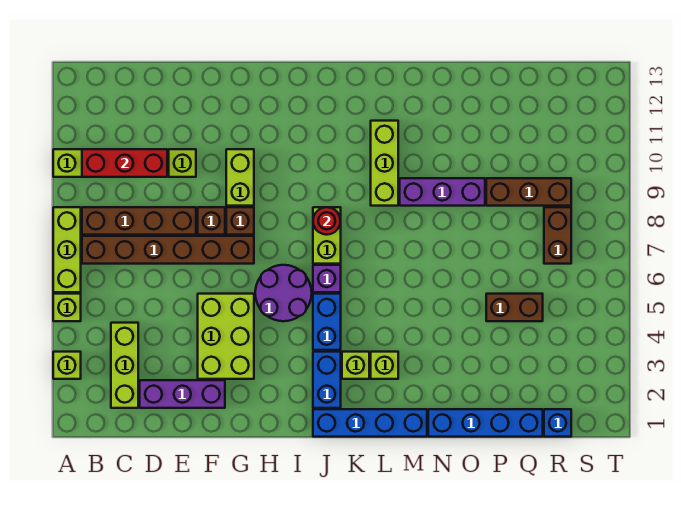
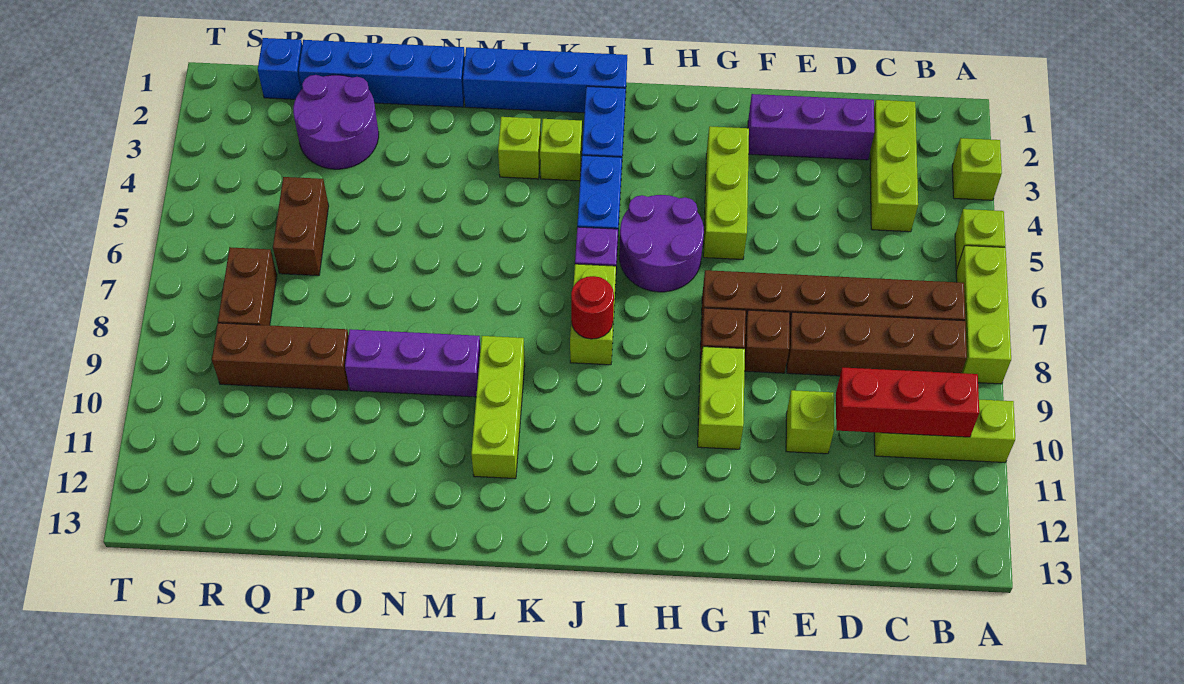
lime brick F3:G5 level 1 -> lime brick G3:G5 level 1
none -> purple round brick P2:Q3 level 1
brown brick P5:Q5 level 1 -> brown brick Q5:Q6 level 1

